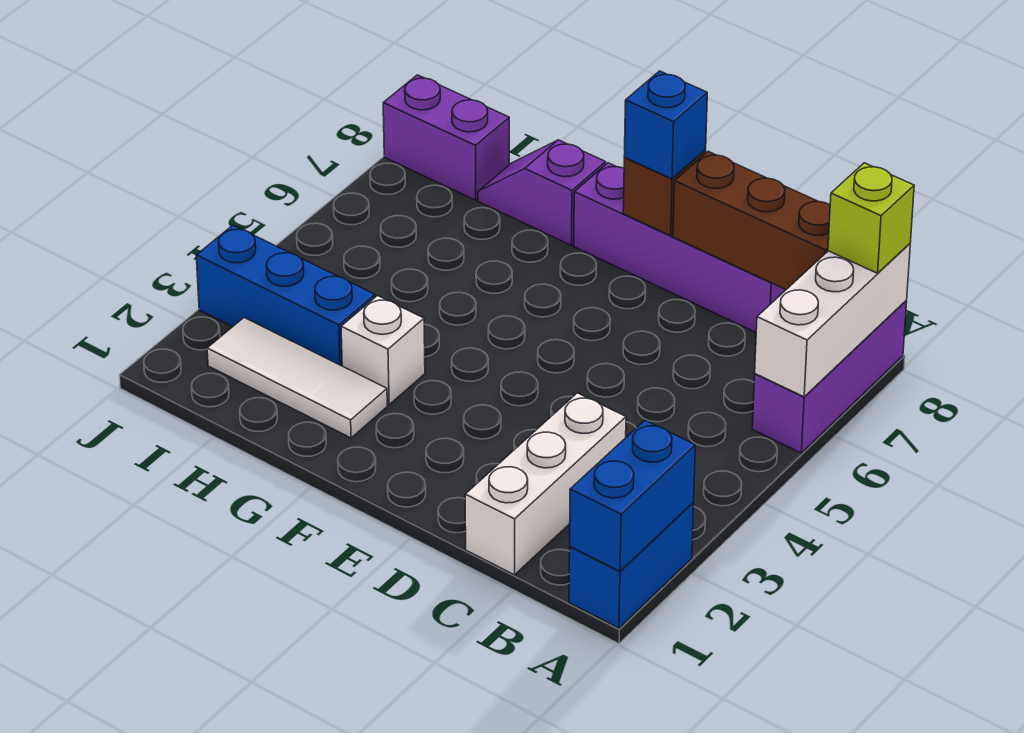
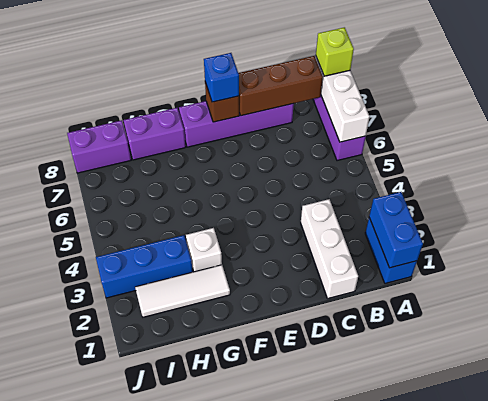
purple slope G8:H8 level 1 top G -> purple brick G8:H8 level 1

